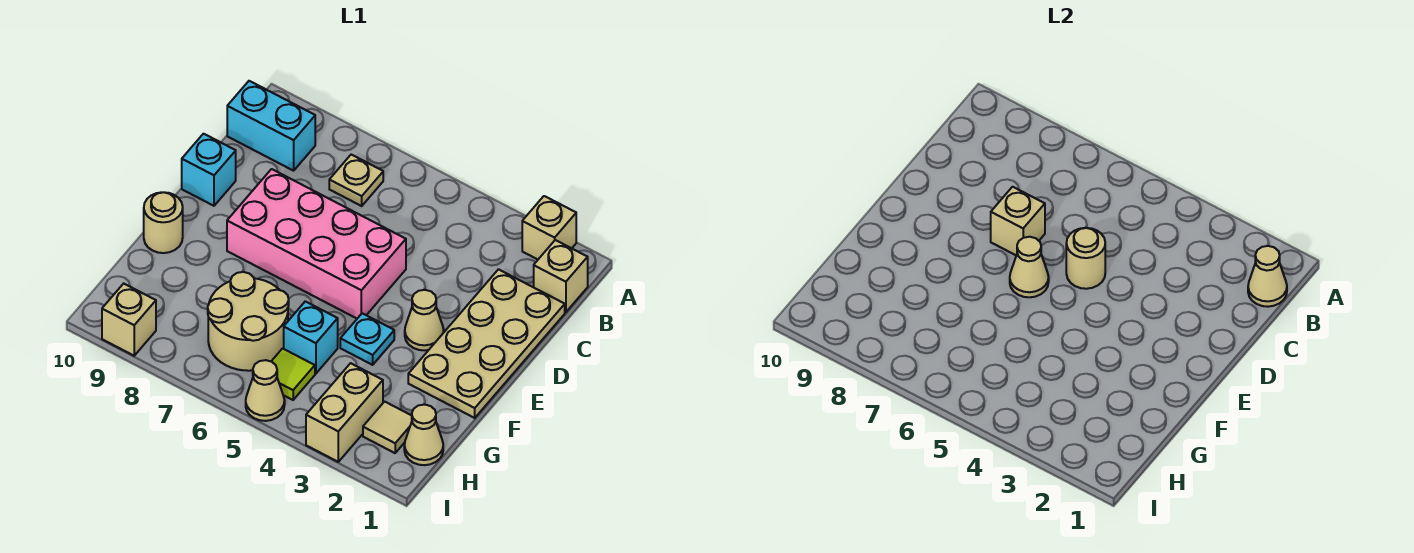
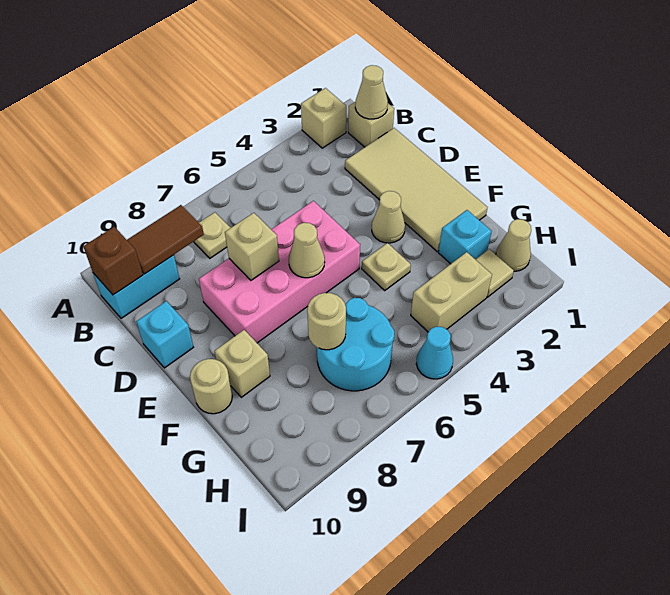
none -> brown tile B8:B9 level 2
none -> brown brick B10 level 2
tan plate C1:F2 level 1 -> tan tile C1:F2 level 1
tan round brick D5 level 2 -> tan round brick G7 level 2
cyan plate F4 level 1 -> tan plate F4 level 1
cyan brick G5 level 1 -> cyan brick G2 level 1
tan round brick G6:H7 level 1 -> cyan round brick G6:H7 level 1
tan brick H3:I3 level 1 -> tan brick H3:H4 level 1
lime tile H5 level 1 -> none
tan cone I5 level 1 -> cyan cone I5 level 1
tan brick I9 level 1 -> tan brick F9 level 1

